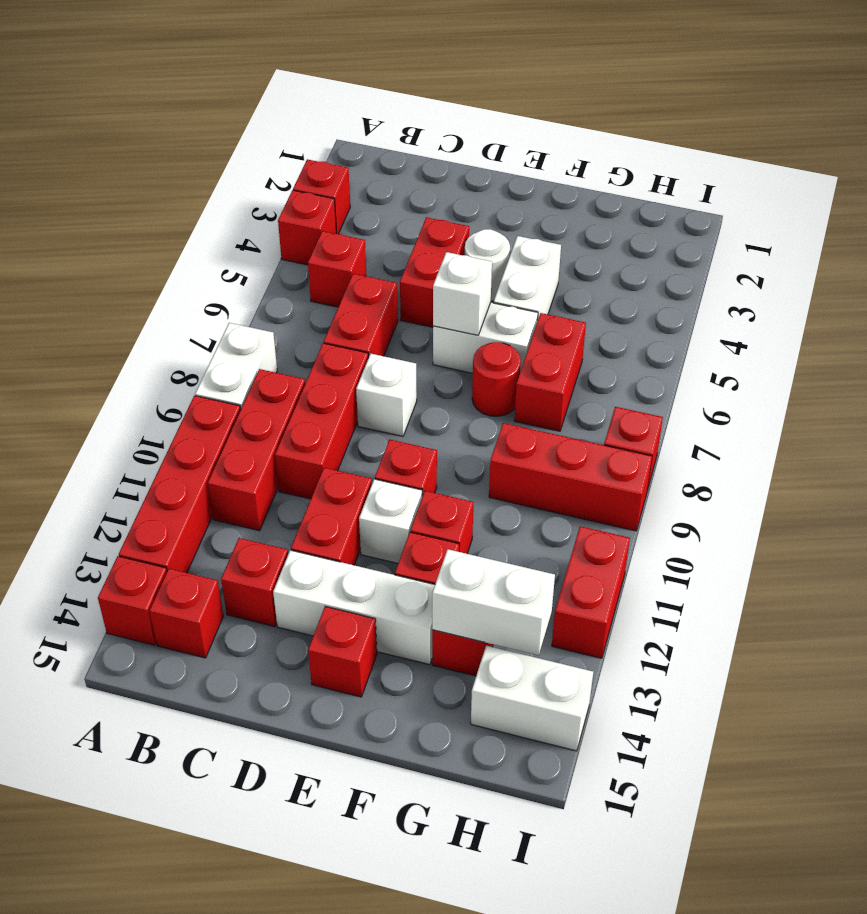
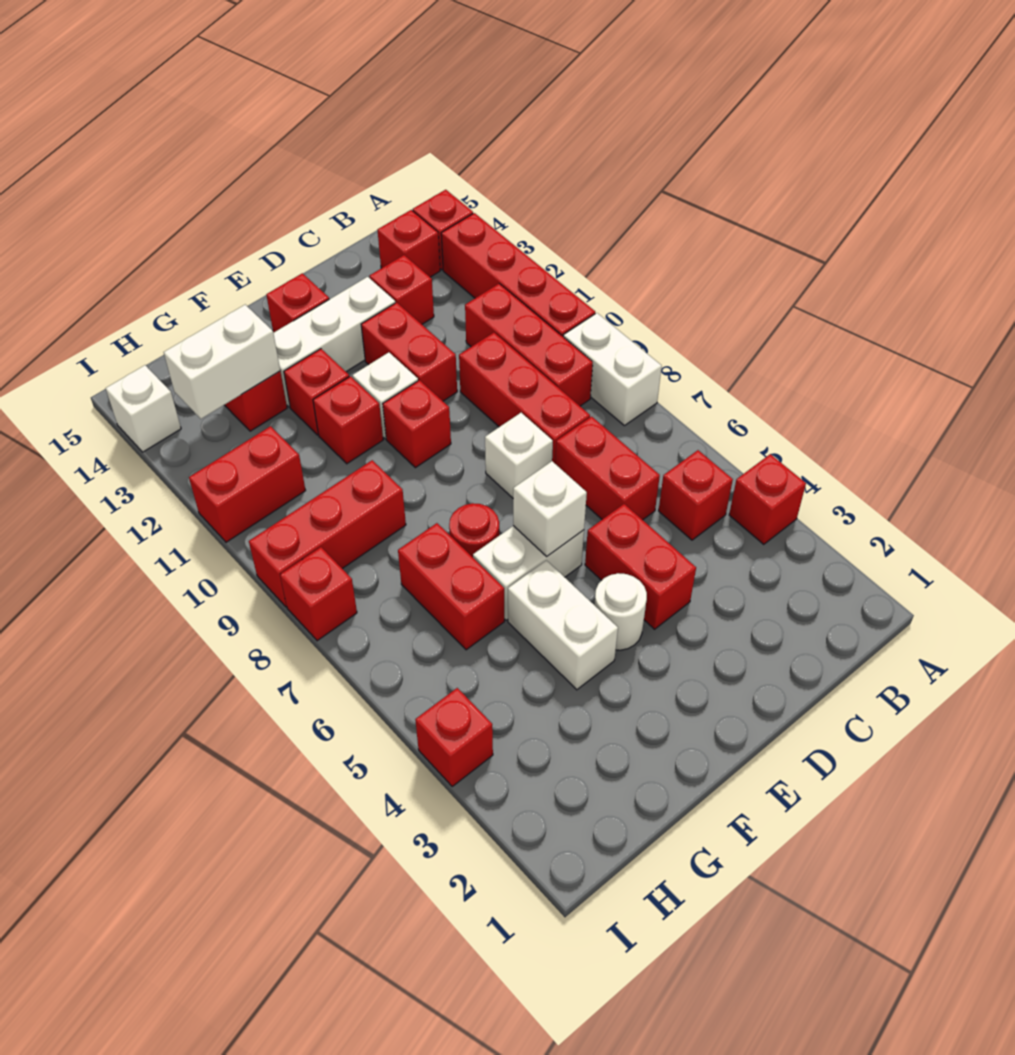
red brick A3 level 1 -> red brick I4 level 1
white brick H14:I14 level 1 -> white brick I14 level 1
red brick I11:I12 level 1 -> red brick H11:I11 level 1

